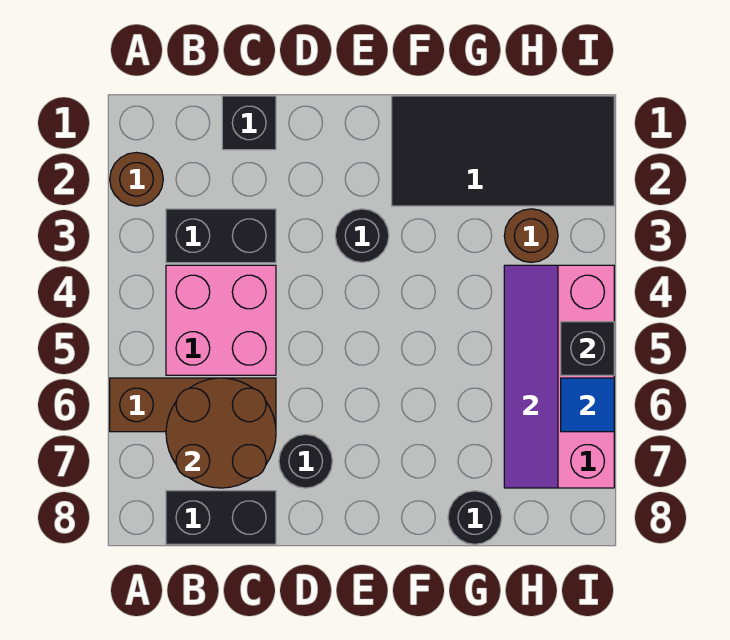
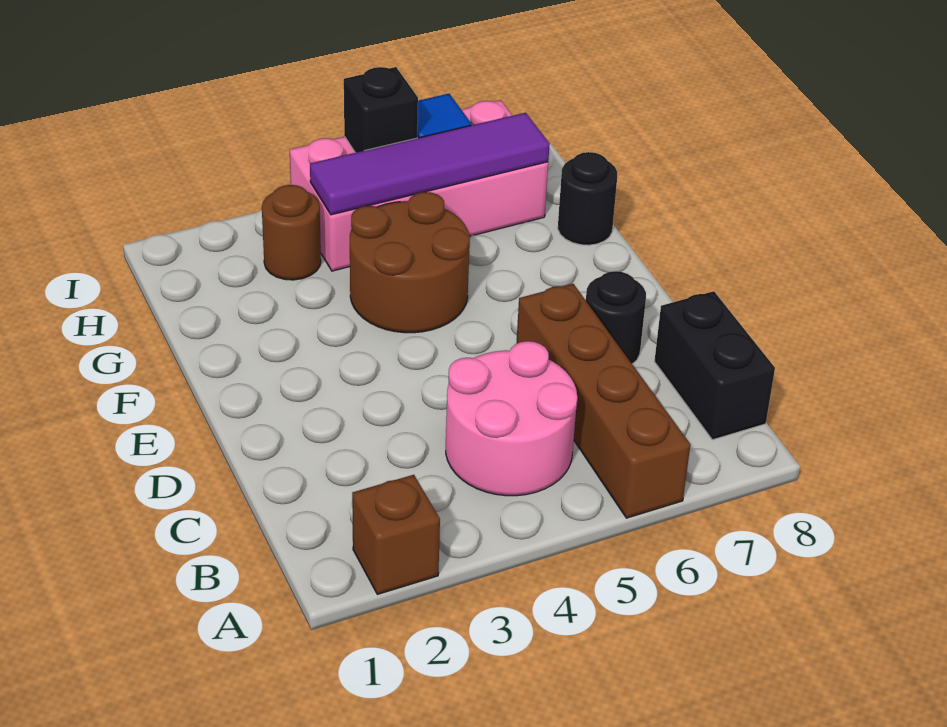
brown round brick A2 level 1 -> brown brick A2 level 1
brown brick A6:C6 level 1 -> brown brick A6:D6 level 1
black brick B3:C3 level 1 -> none
pink brick B4:C5 level 1 -> pink round brick B4:C5 level 1
brown round brick B6:C7 level 2 -> brown round brick F4:G5 level 1
black brick C1 level 1 -> none
black round brick E3 level 1 -> none
black tile F1:I2 level 1 -> none

